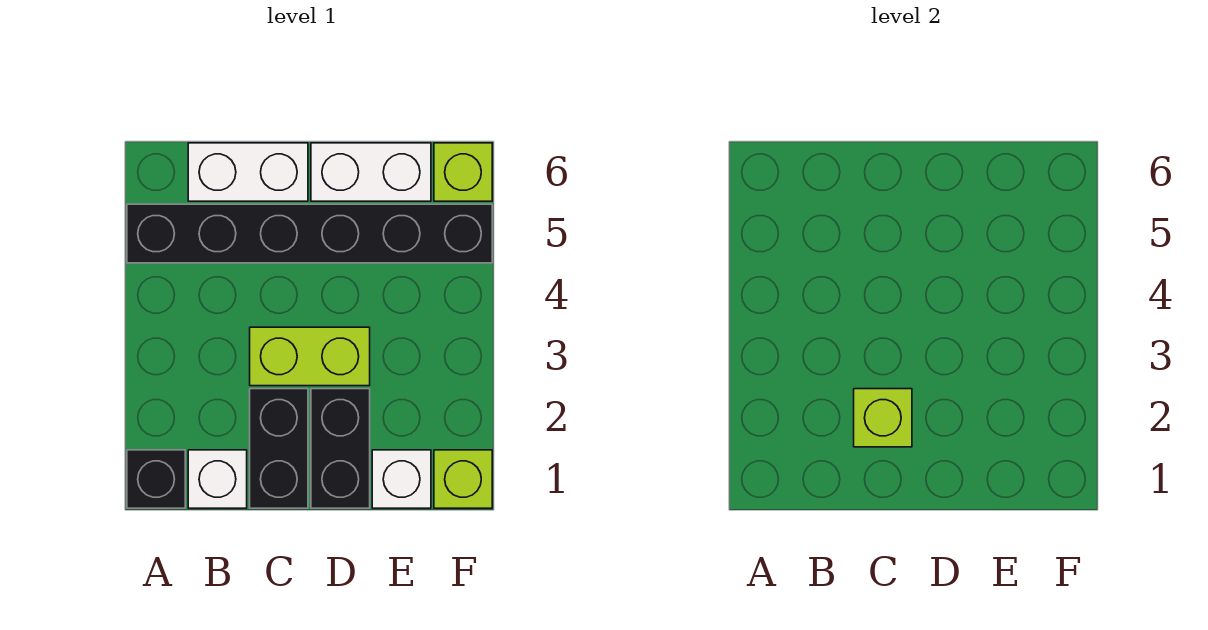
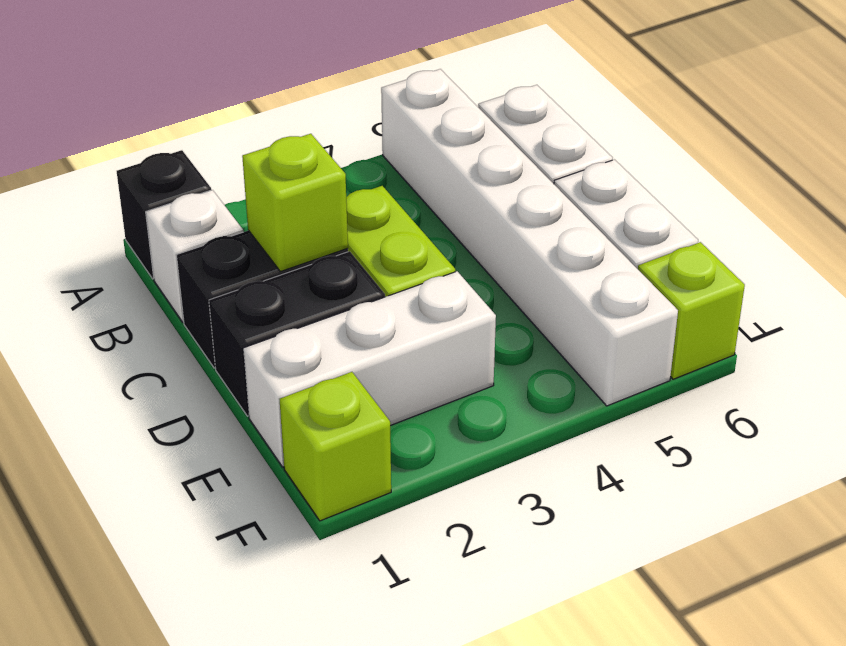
black brick A5:F5 level 1 -> white brick A5:F5 level 1
white brick E1 level 1 -> white brick E1:E3 level 1

